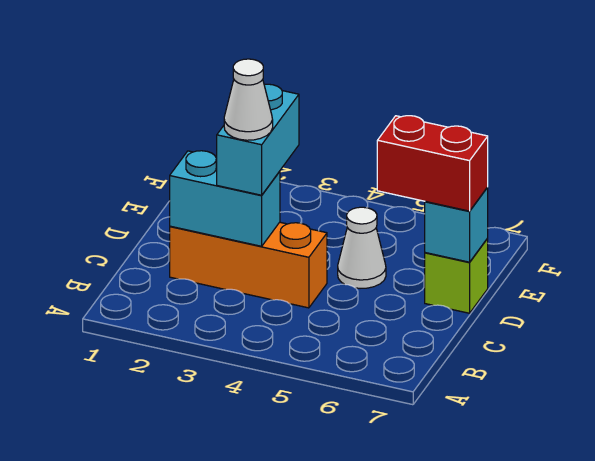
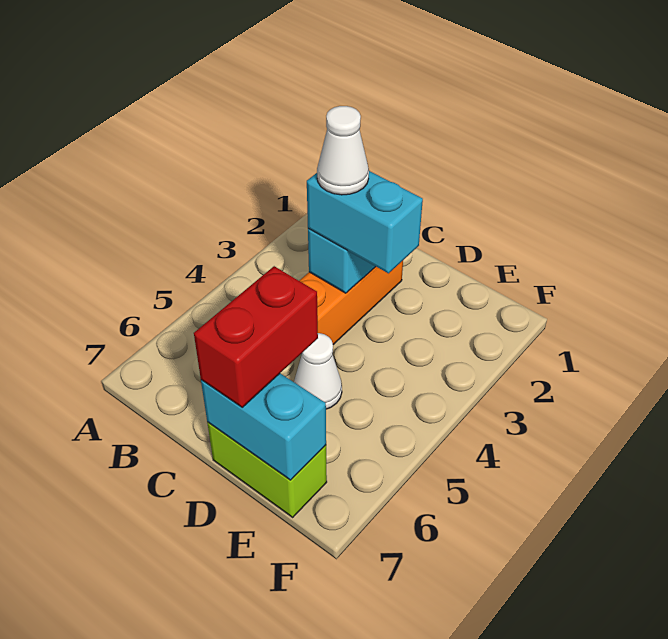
lime brick D7 level 1 -> lime brick D7:E7 level 1
cyan brick D7 level 2 -> cyan brick D7:E7 level 2

